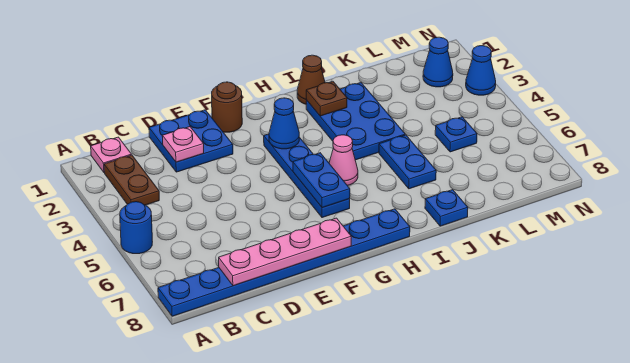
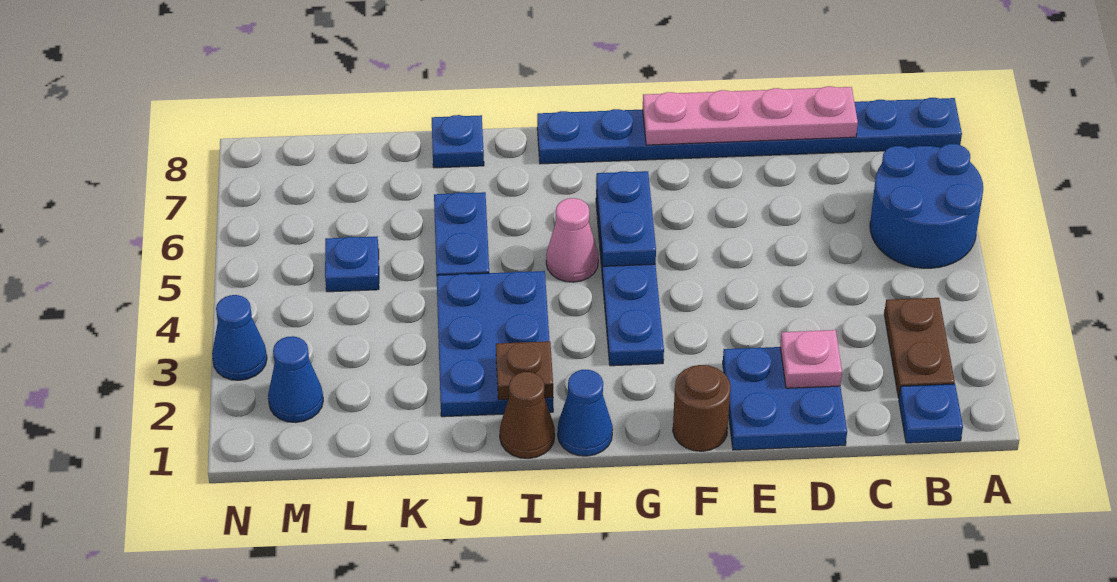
blue round brick A5 level 1 -> blue round brick A5:B6 level 1
pink plate B1 level 1 -> blue plate B1 level 1
blue cone G3 level 2 -> blue cone H1 level 1

